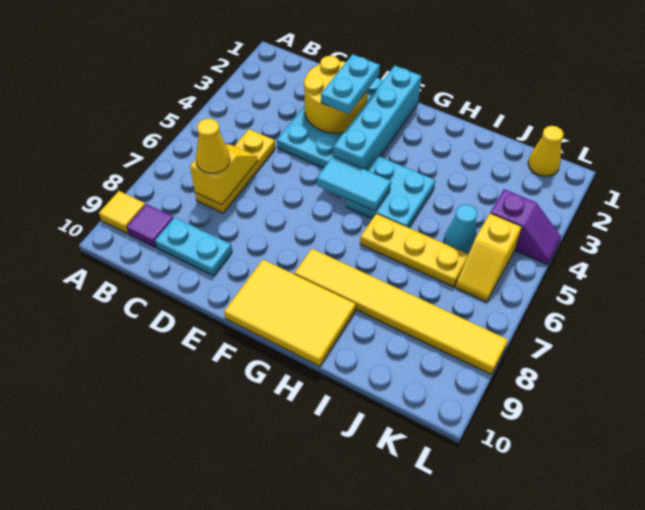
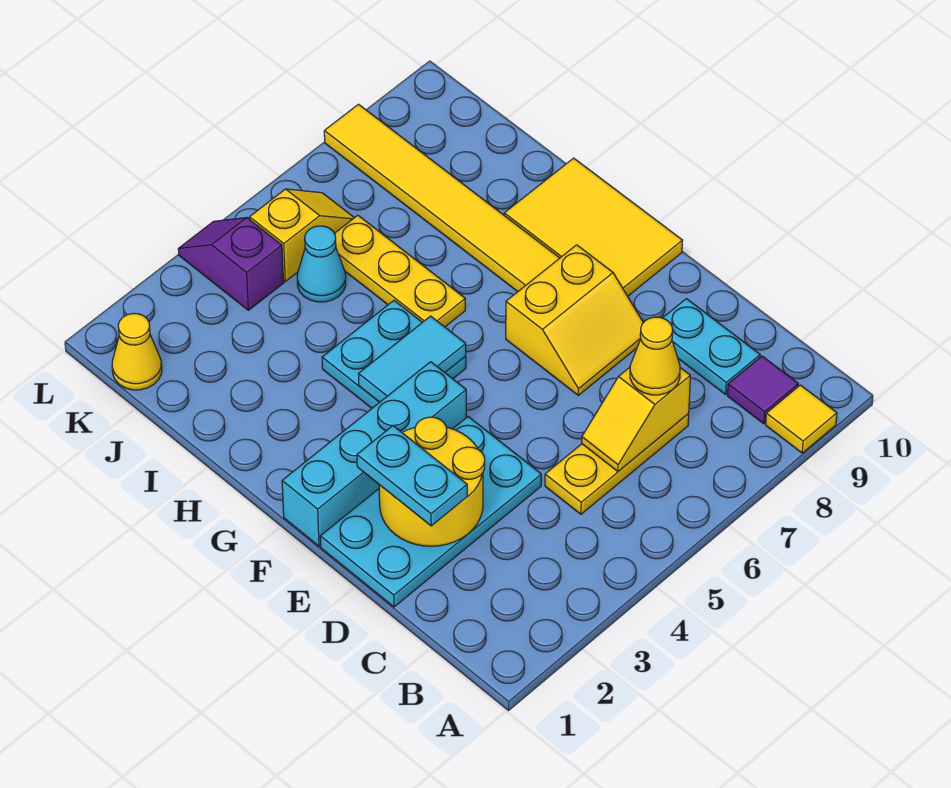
cyan plate E2:E3 level 3 -> cyan plate D2:E2 level 3
none -> yellow slope E7:F8 level 1 top F
cyan tile F5:G5 level 2 -> cyan tile G4:G5 level 2

